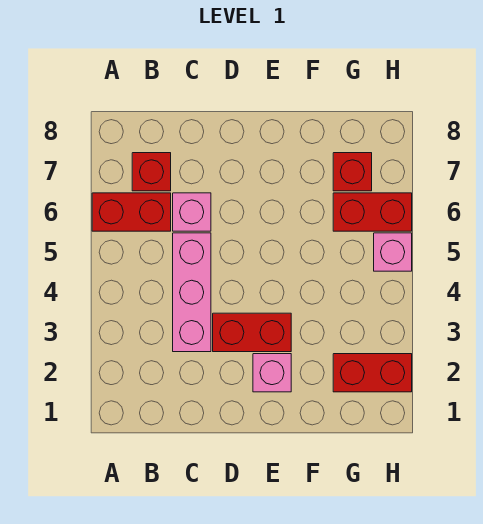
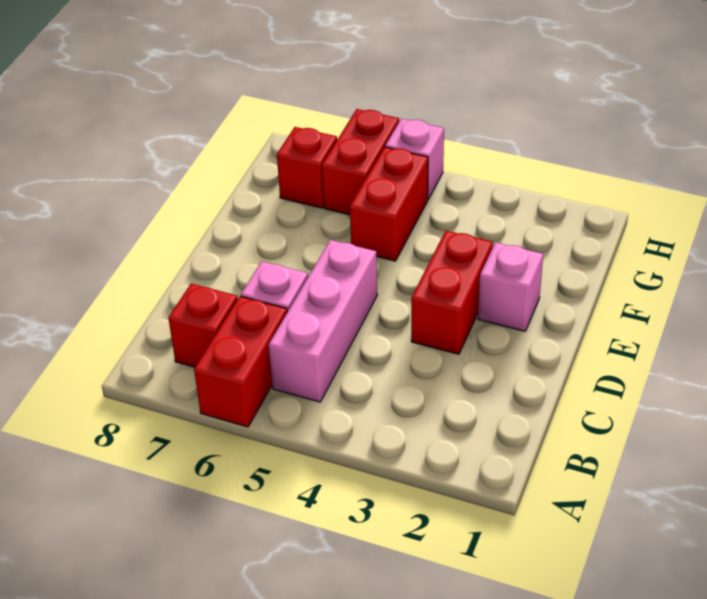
pink brick C3:C5 level 1 -> pink brick B5:D5 level 1
red brick G2:H2 level 1 -> red brick F5:G5 level 1

